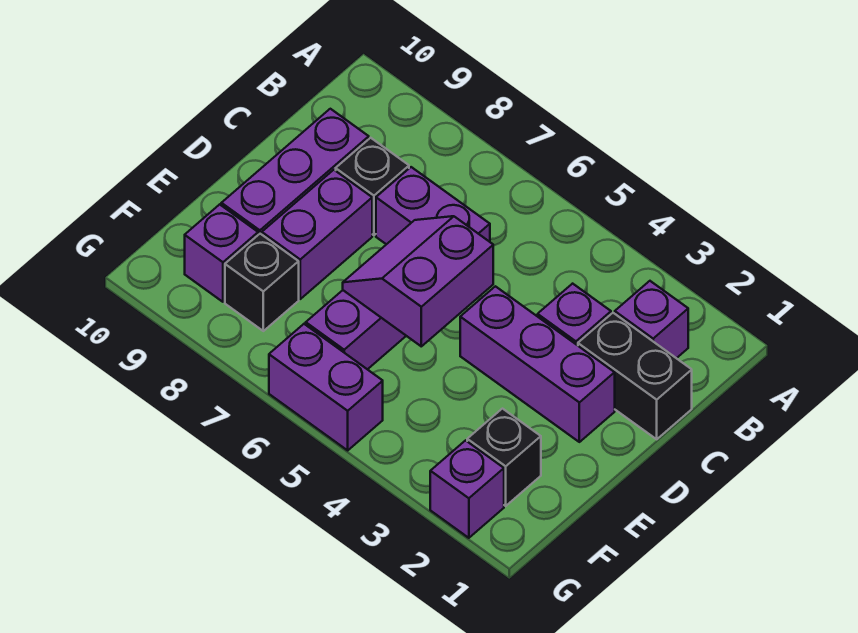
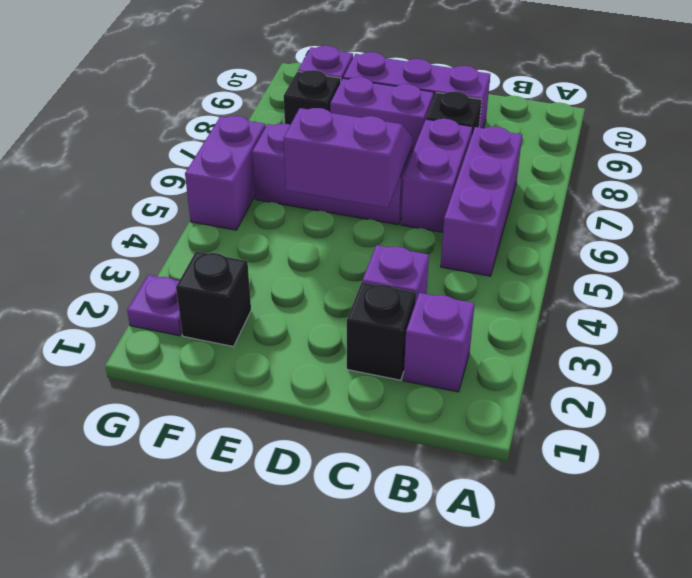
black brick C1:C2 level 1 -> black brick C2 level 1
purple brick D2:D4 level 1 -> purple brick B5:B7 level 1
purple brick G2 level 1 -> purple plate G2 level 1

